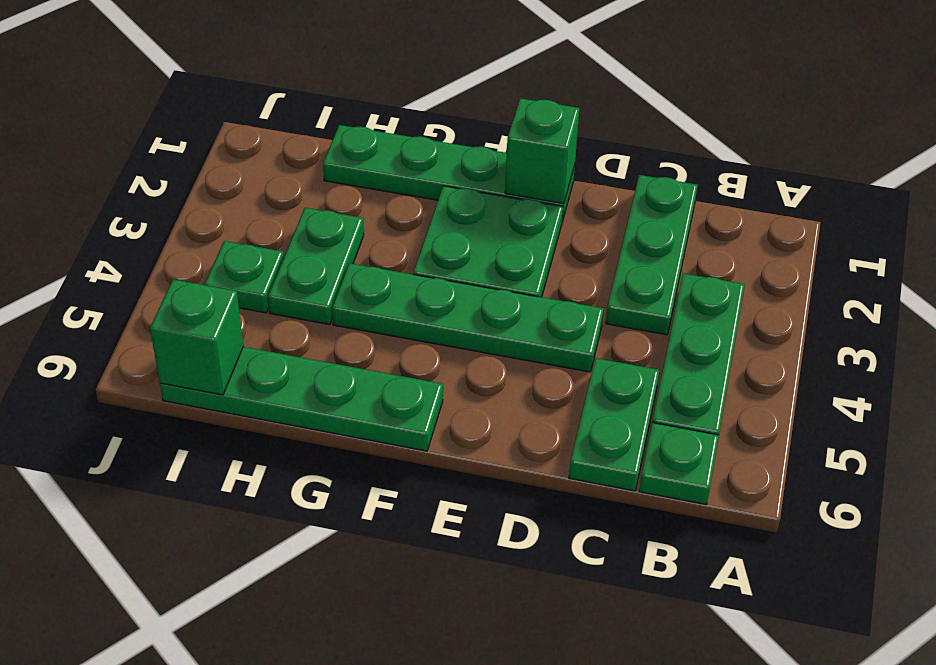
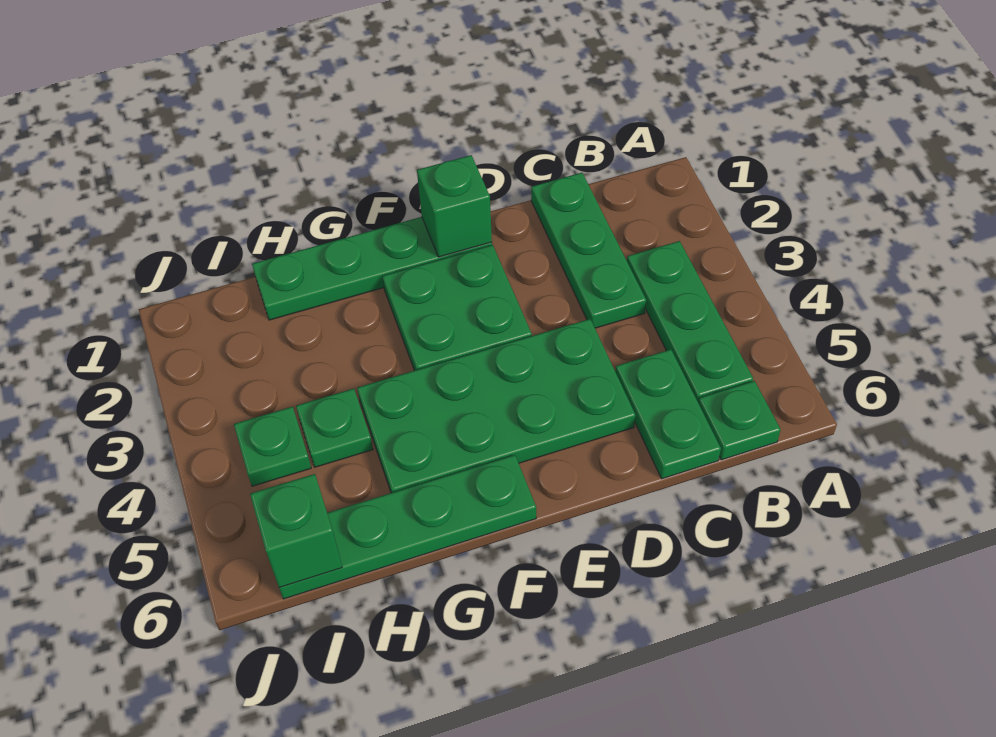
green plate D4:G4 level 1 -> green plate D4:G5 level 1
green plate H3:H4 level 1 -> green plate H4 level 1

